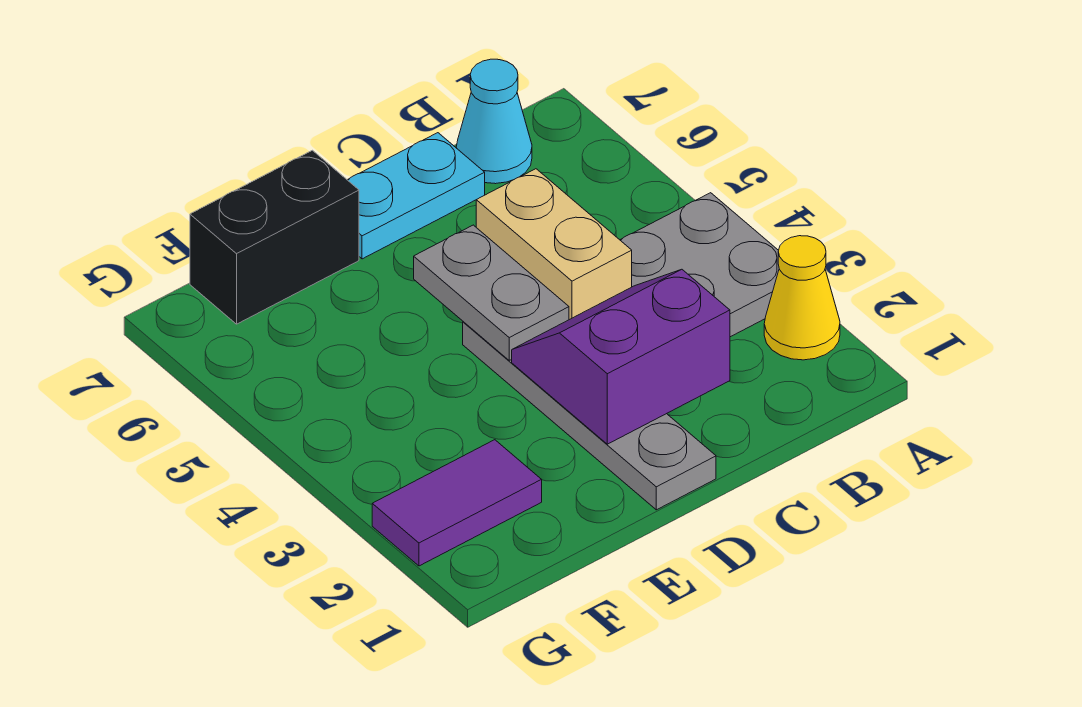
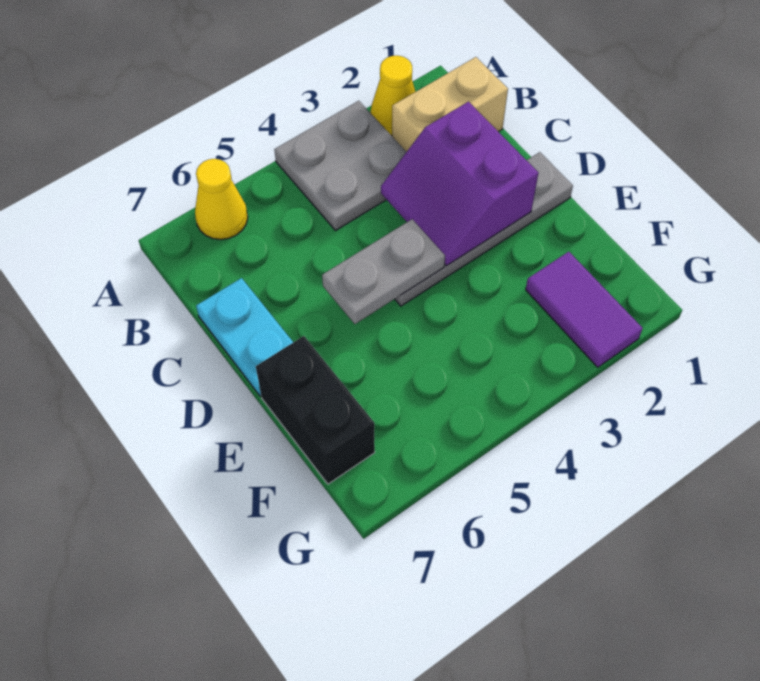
none -> yellow cone A6 level 1
cyan cone B7 level 1 -> none
tan brick C4:C5 level 1 -> tan brick B1:B2 level 1

